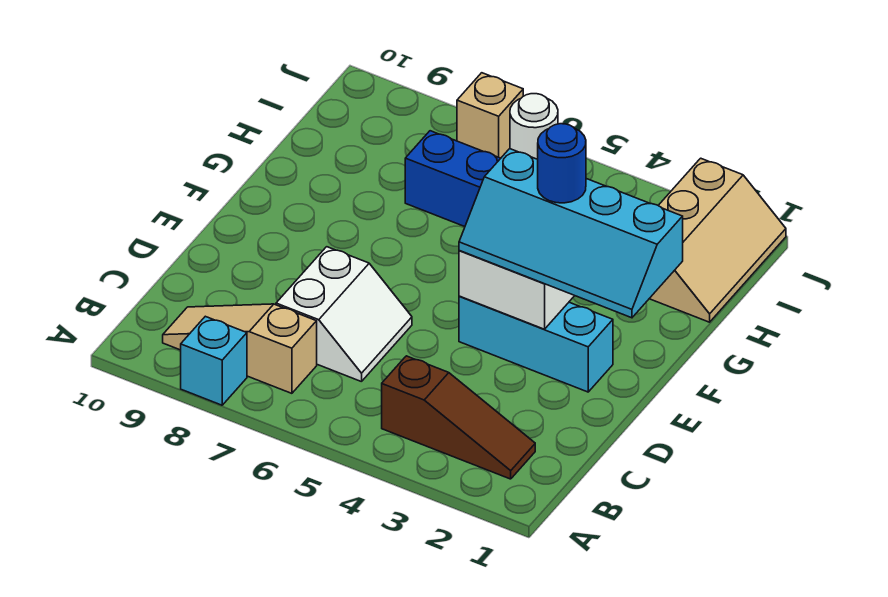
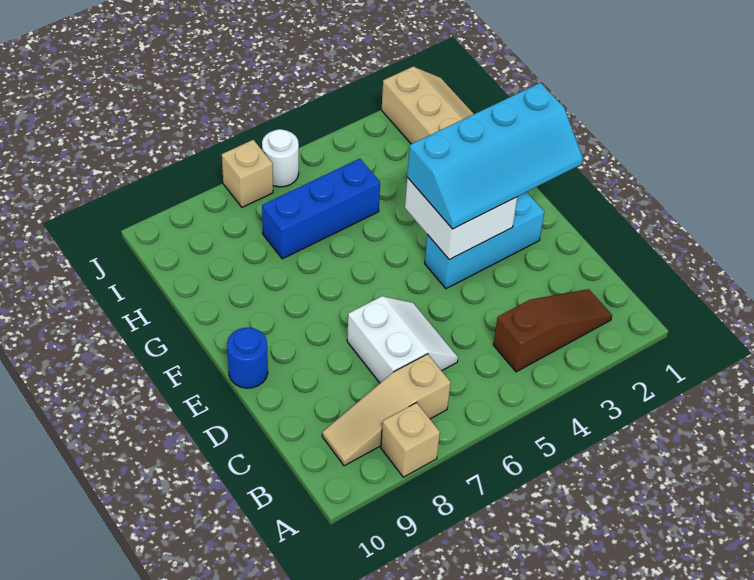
cyan brick A8 level 1 -> tan brick A8 level 1
blue round brick F3 level 4 -> blue round brick E10 level 1

